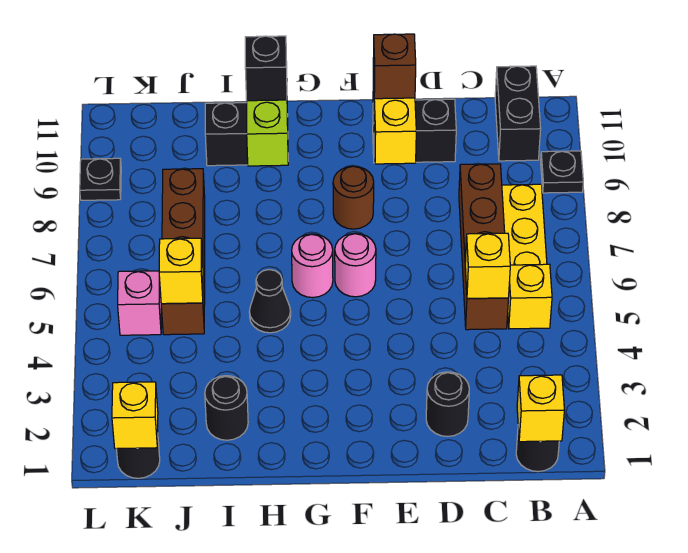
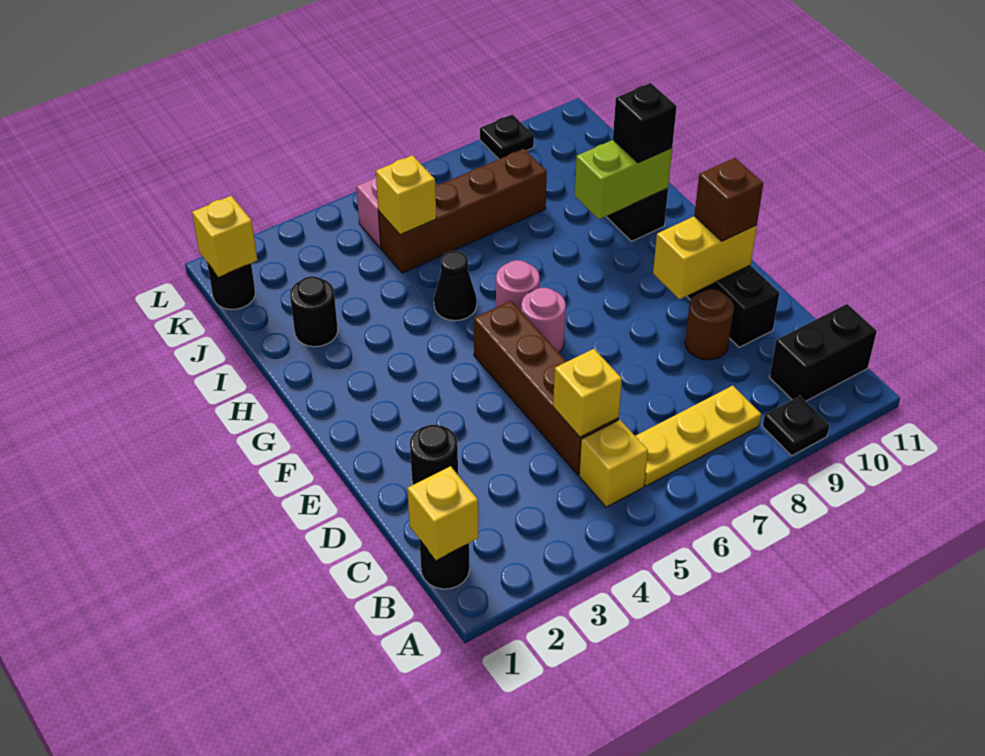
brown brick C5:C8 level 1 -> brown brick C5:F5 level 1
brown round brick F8 level 1 -> brown round brick D9 level 1

